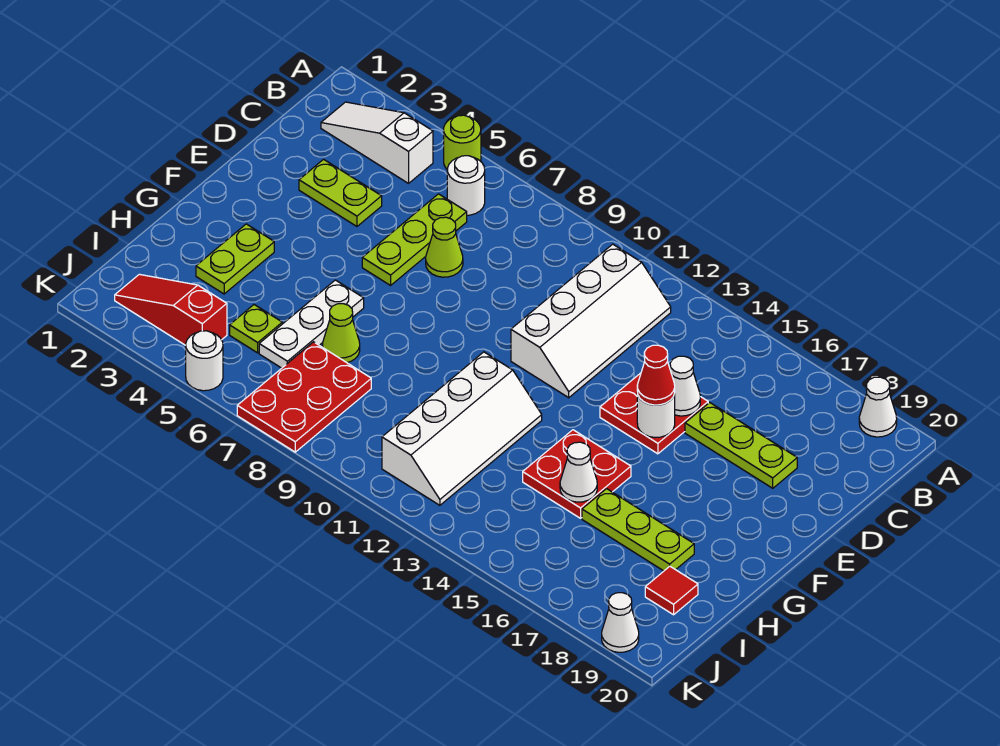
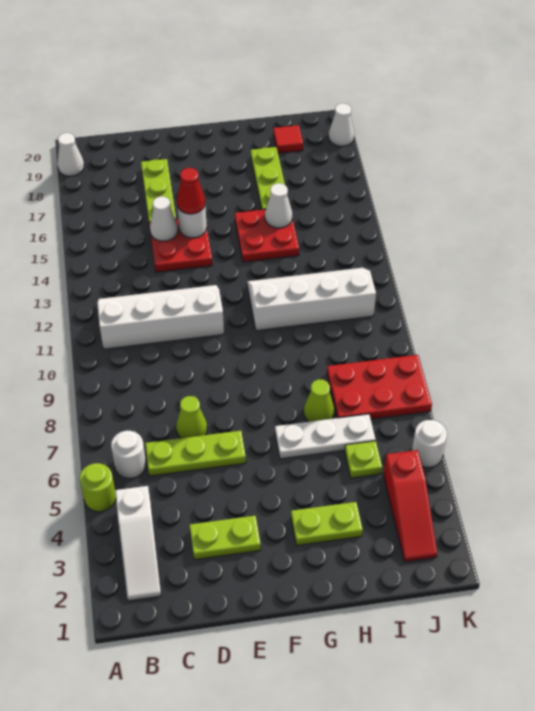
lime plate D3:D4 level 1 -> lime plate D3:E3 level 1

